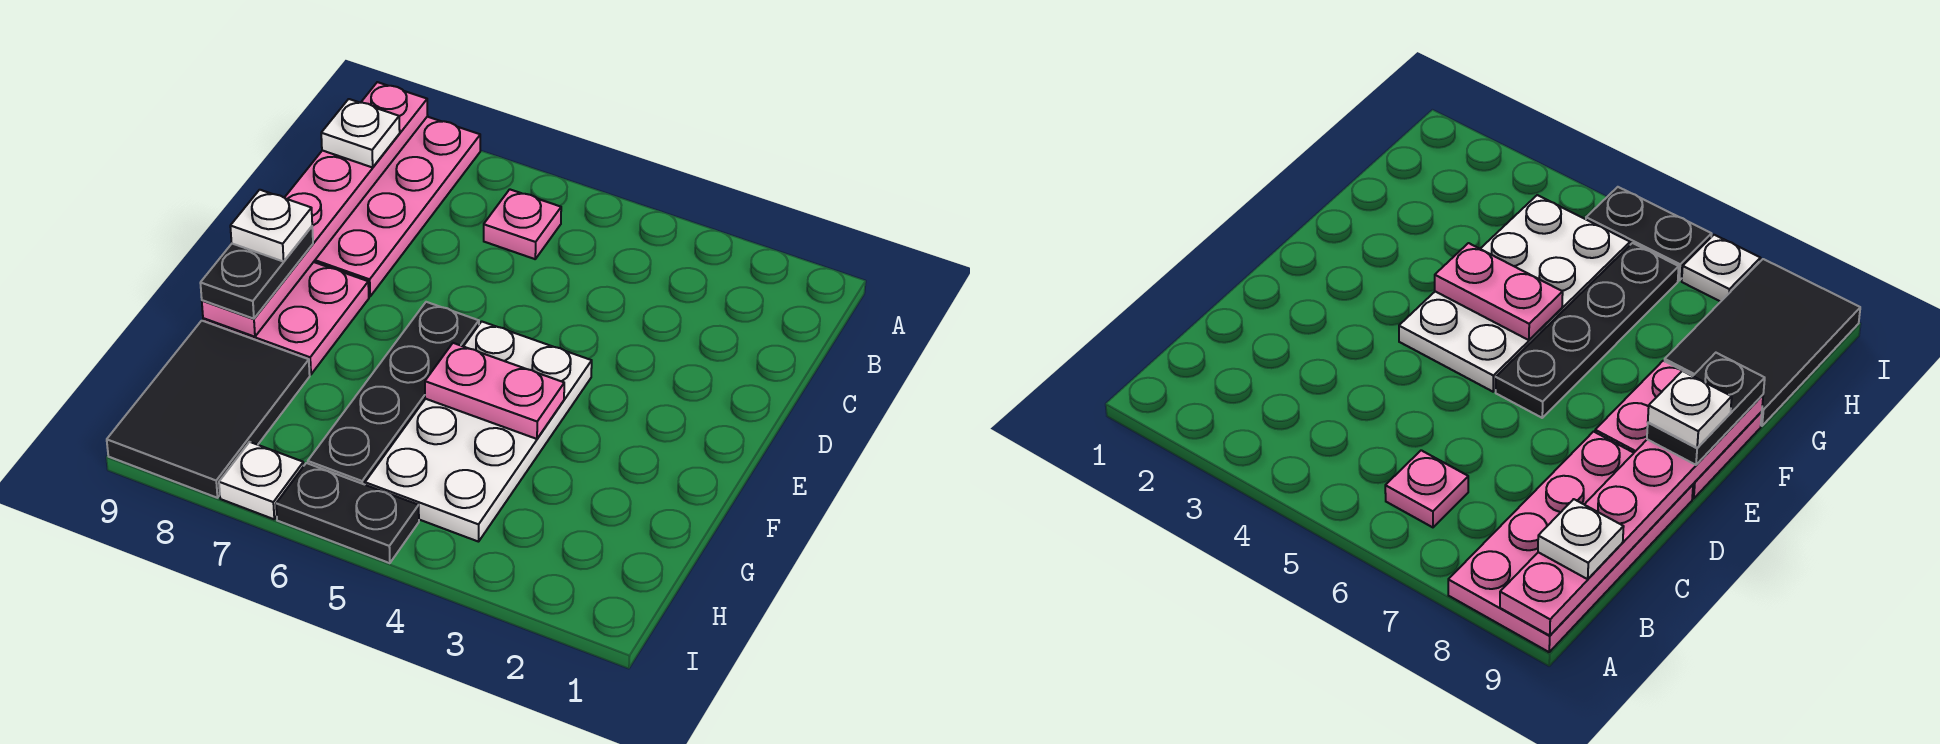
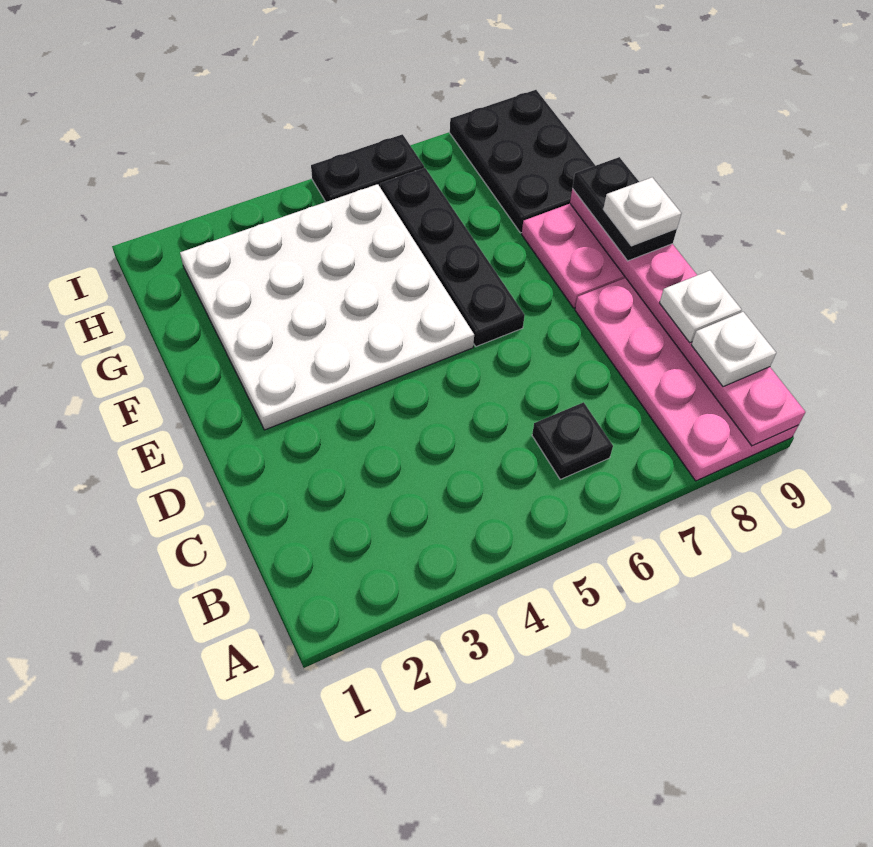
pink plate B6 level 1 -> black plate B6 level 1
white plate E4:H5 level 1 -> white plate E2:H5 level 1
pink plate F4:F5 level 2 -> none
black tile G8:I9 level 1 -> black plate G8:I9 level 1
white plate I7 level 1 -> white plate C9 level 3

